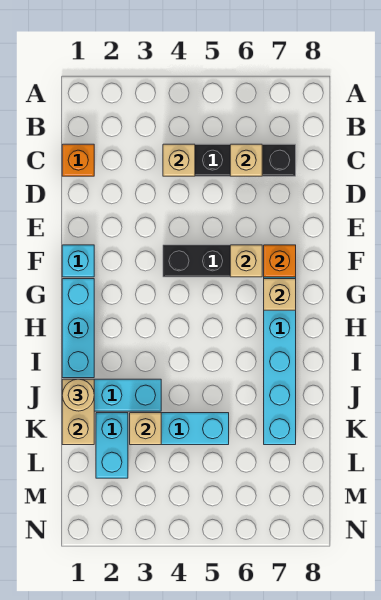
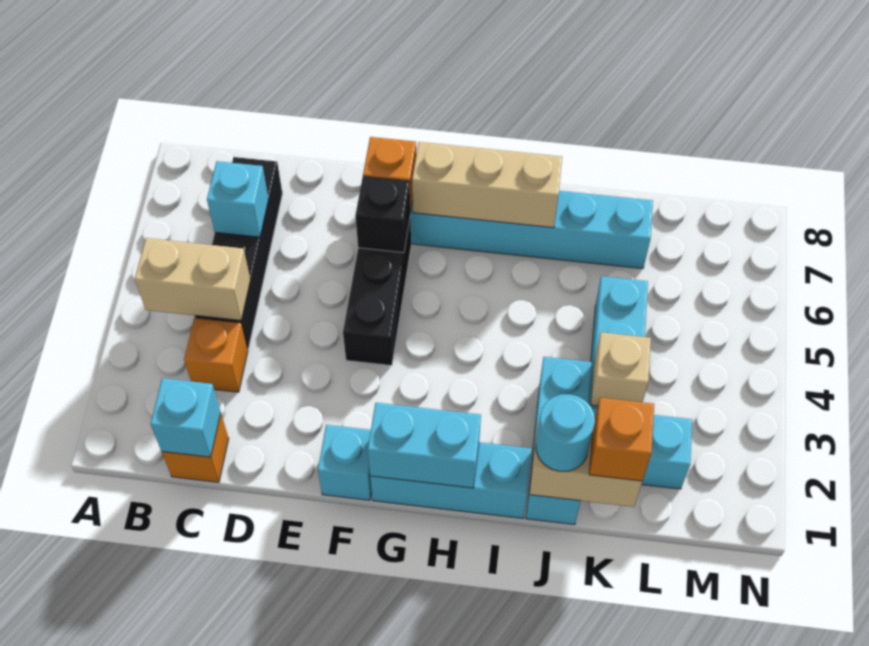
none -> cyan brick C1 level 2
none -> orange brick C3 level 1
tan brick C4 level 2 -> tan brick B4:C4 level 2
tan brick C6 level 2 -> cyan brick C6 level 2
tan brick F6 level 2 -> black brick F6 level 2
none -> cyan brick G1:H1 level 2
tan brick G7 level 2 -> tan brick G7:I7 level 2
tan round brick J1 level 3 -> cyan round brick J1 level 3
none -> orange brick K1 level 3

